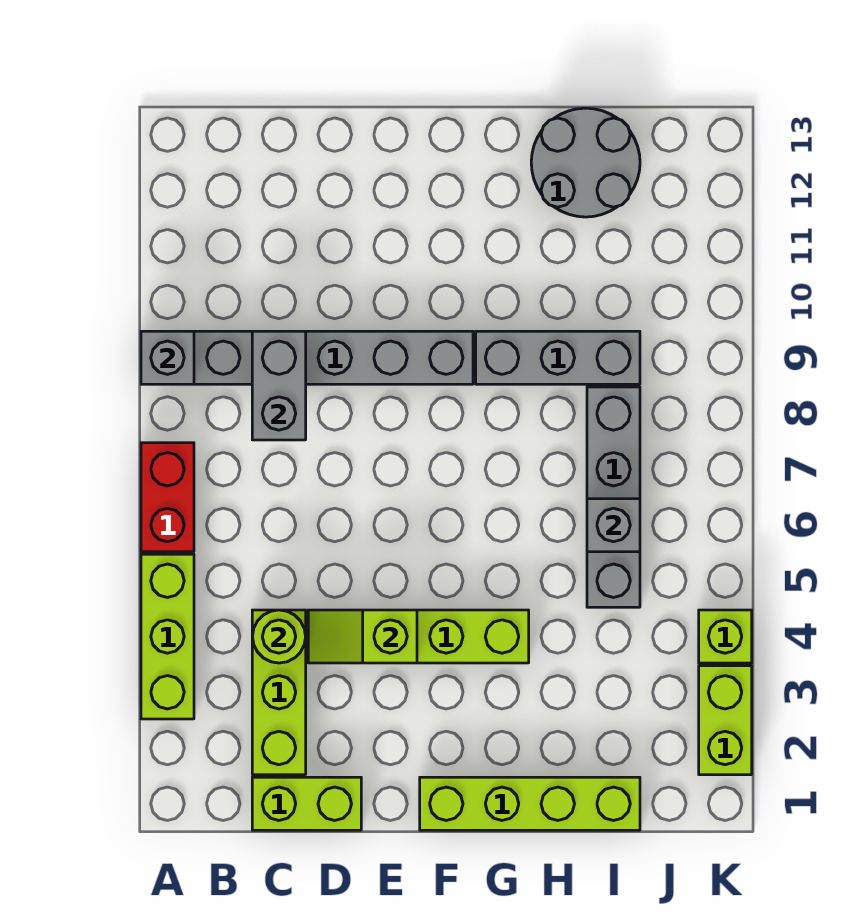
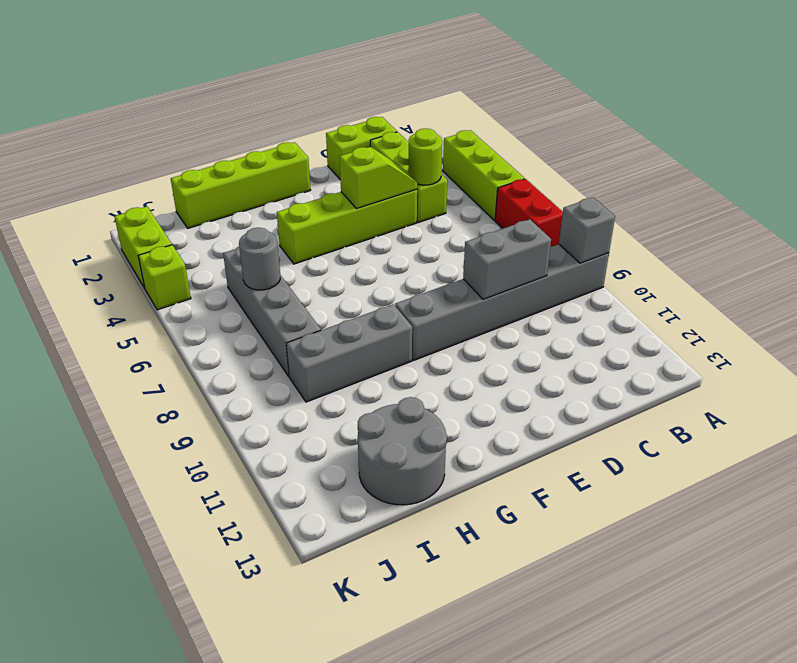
grey brick C8:C9 level 2 -> grey brick C9:D9 level 2
grey brick I6 level 2 -> grey round brick I6 level 2

